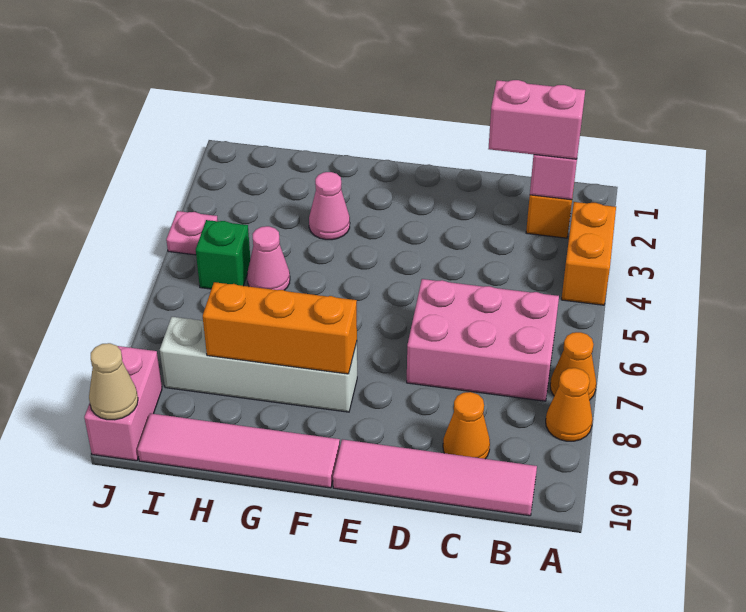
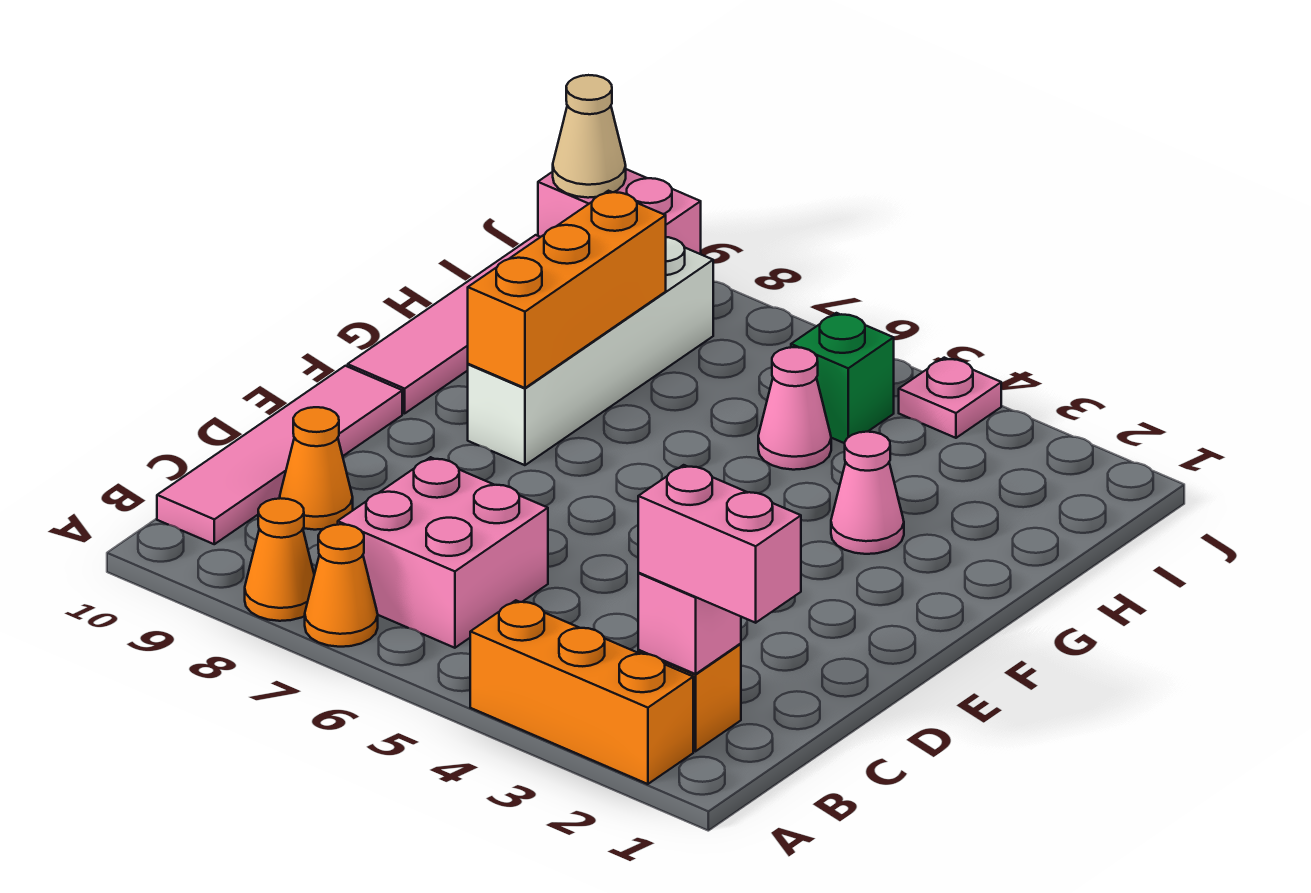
orange brick A3:A4 level 1 -> orange brick A2:A4 level 1
pink brick B2:C2 level 3 -> pink brick B1:B2 level 3
pink brick B6:D7 level 1 -> pink brick B6:C7 level 1

